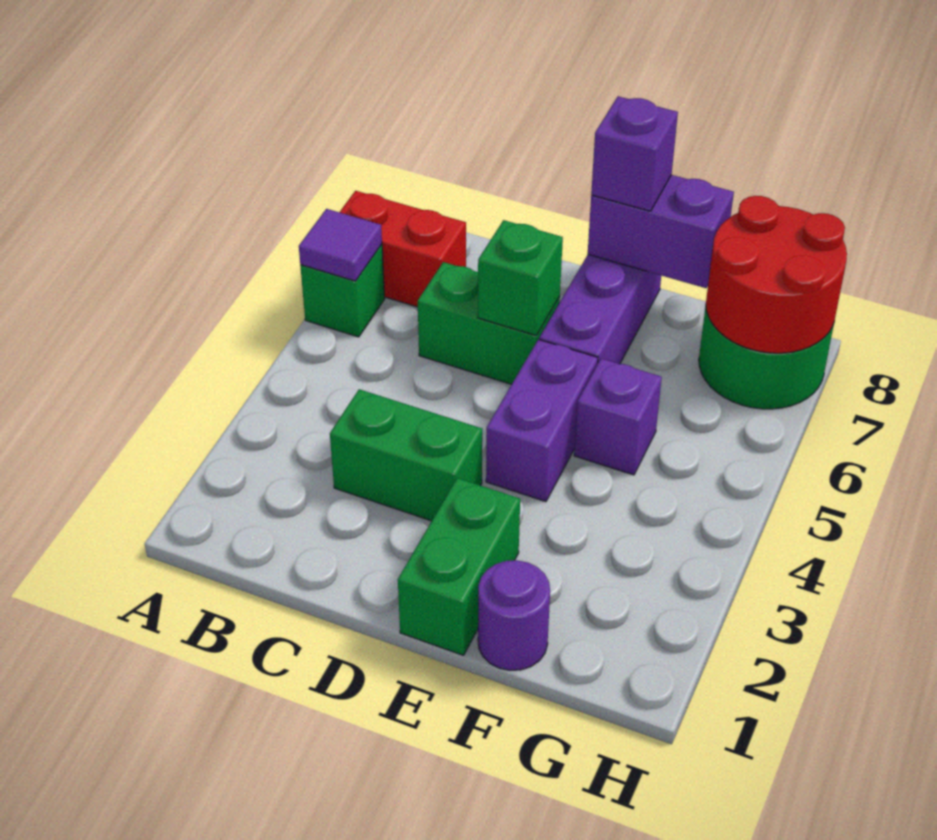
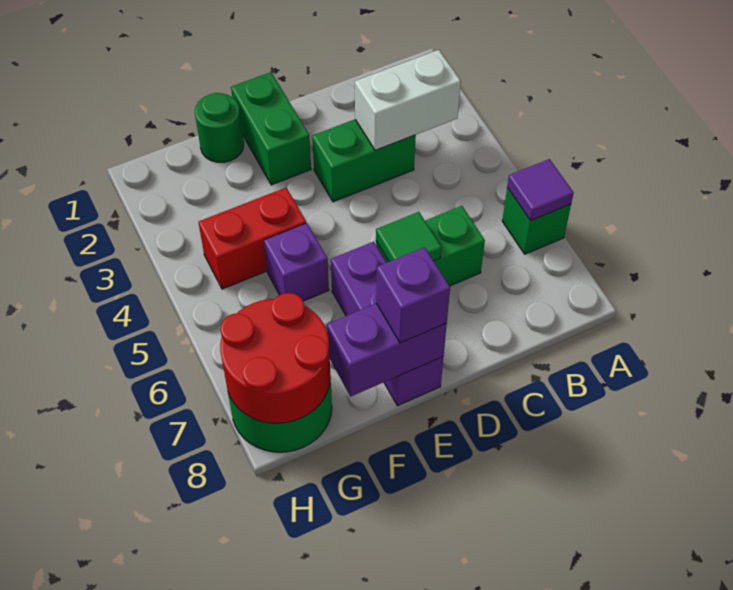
red brick A7:B7 level 1 -> red brick F4:G4 level 1
none -> white brick B3:C3 level 2
green brick D6 level 2 -> green tile D6 level 2
purple brick E4:E5 level 1 -> none
purple round brick F1 level 1 -> green round brick F1 level 1

